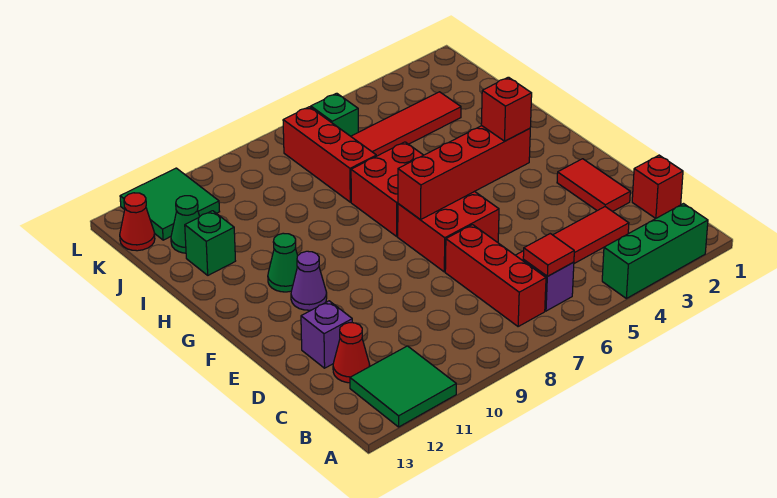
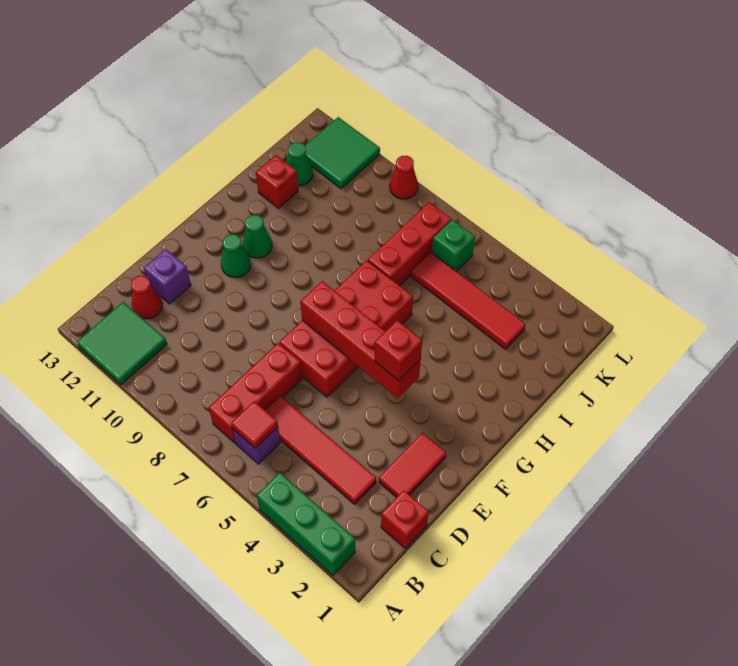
purple cone F11 level 1 -> green cone F11 level 1
green brick I12 level 1 -> red brick I12 level 1
red cone K13 level 1 -> red cone L9 level 1

